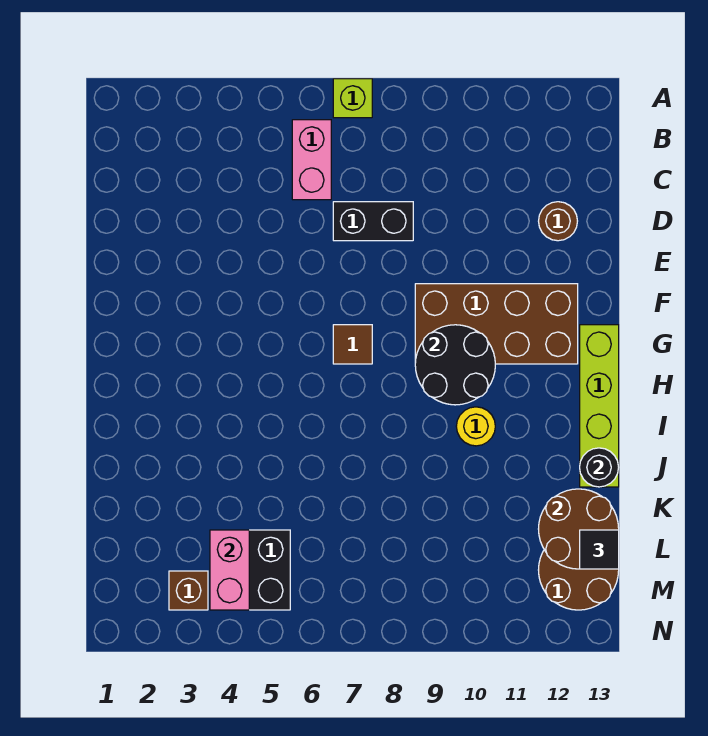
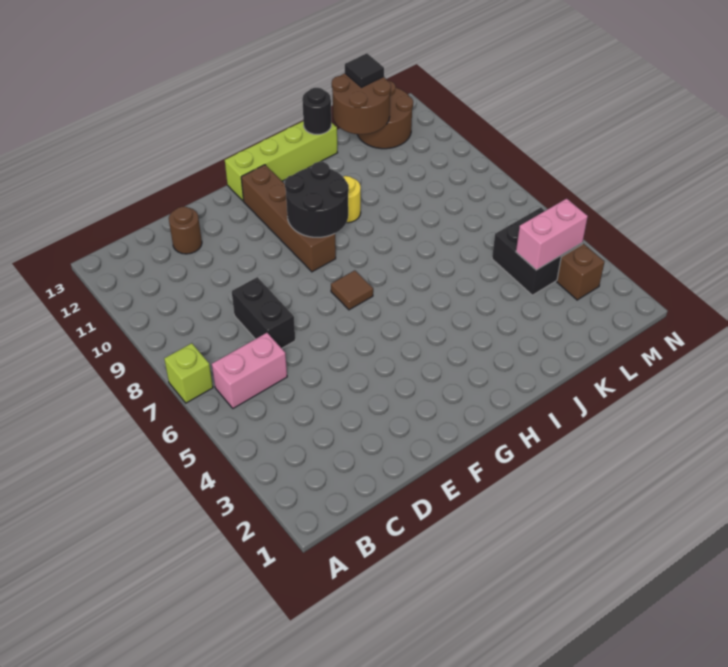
brown brick F9:G12 level 1 -> brown brick G9:G12 level 1

